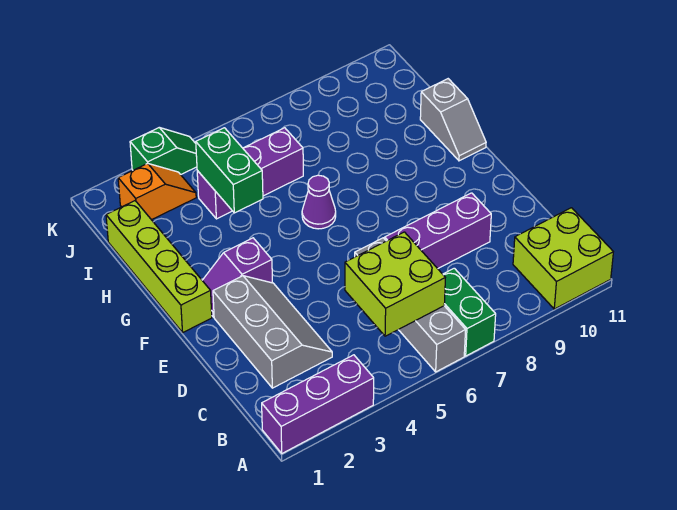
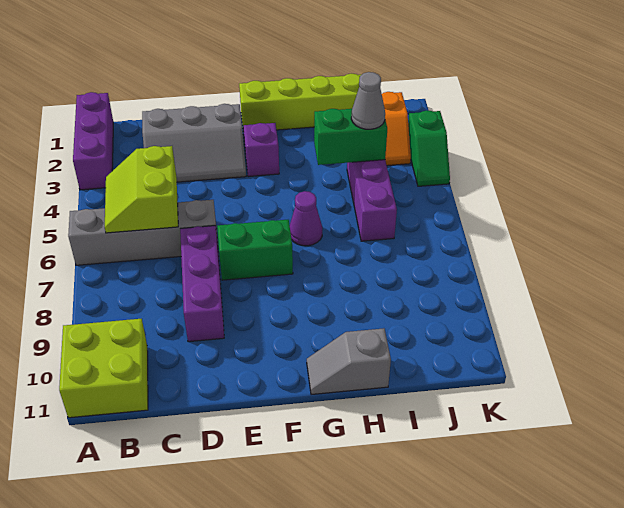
green brick A7:B7 level 1 -> green brick E7:F7 level 1
lime brick B5:C6 level 2 -> lime slope B5:C6 level 2 top C
none -> grey cone I4 level 3

